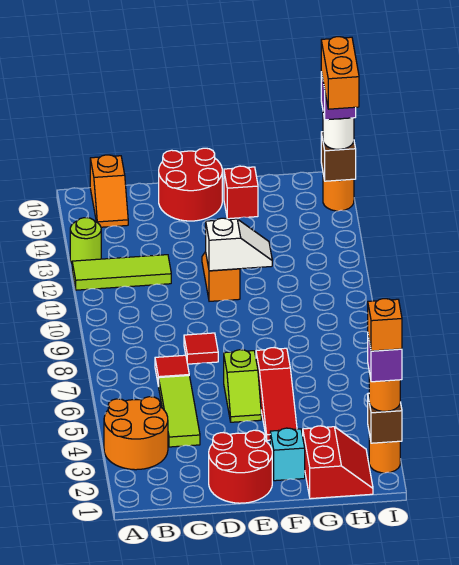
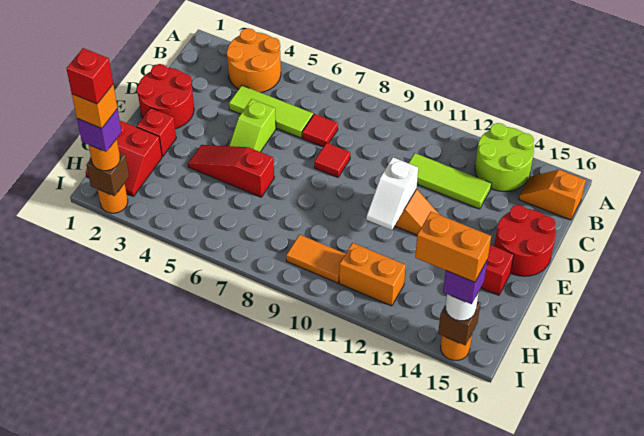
lime tile A12:C12 level 1 -> lime tile C11:C13 level 1
lime round brick A13 level 1 -> lime round brick A13:B14 level 1
lime slope E5:E6 level 1 top 6 -> lime slope D5:E5 level 1 top D
cyan brick F2 level 1 -> red brick F2 level 1
none -> orange tile H9:H10 level 1
none -> orange brick H11:H12 level 1
none -> red brick I2 level 6

